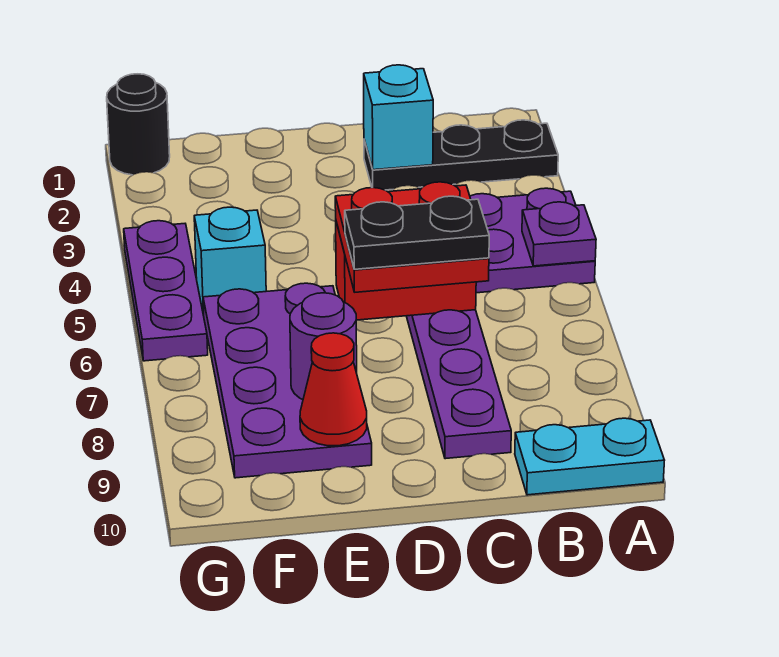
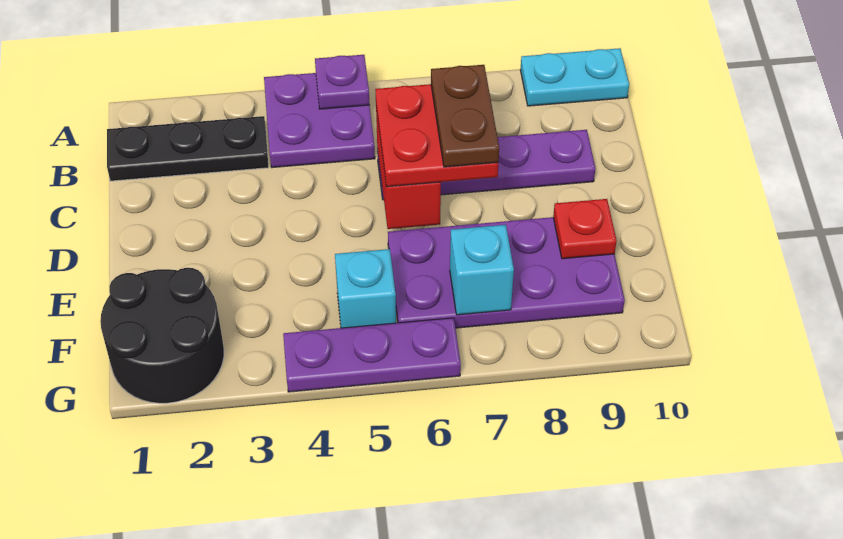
black plate A2:C2 level 1 -> black plate B1:B3 level 1
cyan plate A10:B10 level 1 -> cyan plate A9:A10 level 1
cyan brick C2 level 2 -> cyan brick F7 level 2
black plate C7:D7 level 4 -> brown plate C7:D7 level 4
purple round brick E8 level 2 -> none
red cone E9 level 2 -> red plate E9 level 2
black round brick G1 level 1 -> black round brick F1:G2 level 1

